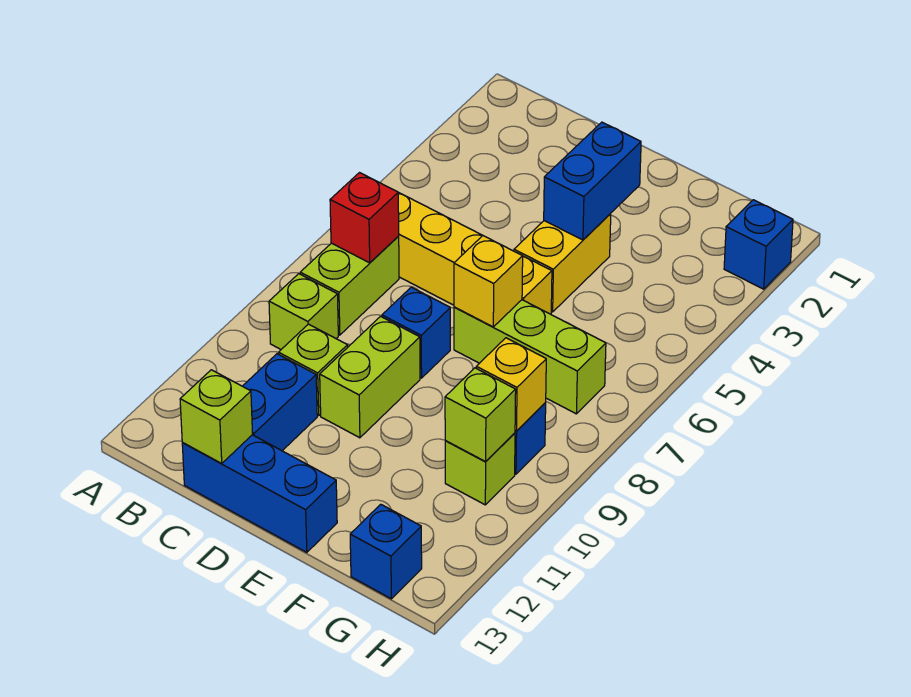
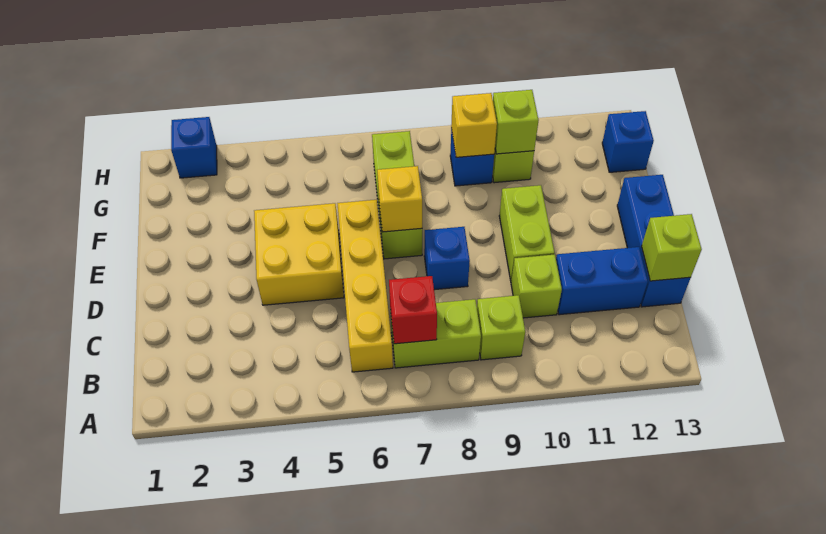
lime brick D9:D10 level 1 -> lime brick D10:E10 level 1
blue brick E3:E4 level 2 -> none
yellow brick E4:E5 level 1 -> yellow brick D4:E5 level 1

